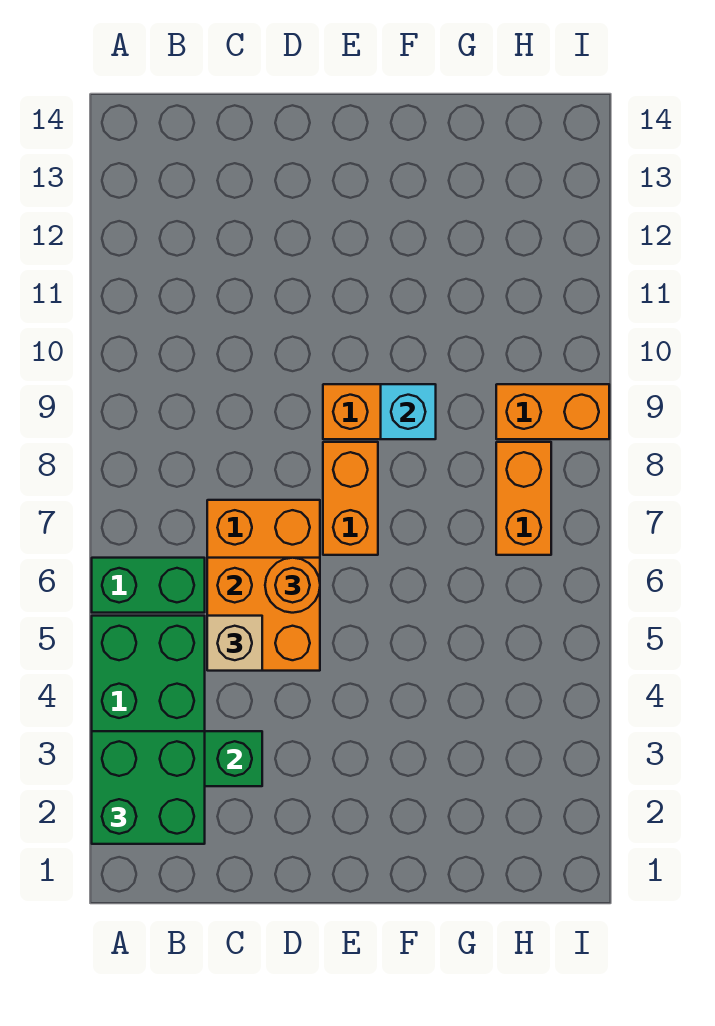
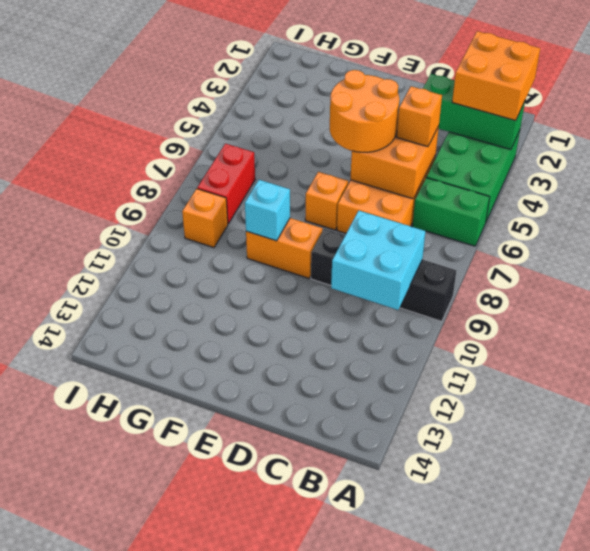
green brick A2:B3 level 3 -> orange brick A2:B3 level 3
none -> black brick A9:D9 level 1
none -> cyan brick B9:C10 level 2
tan brick C5 level 3 -> orange brick C5 level 3
orange round brick D6 level 3 -> orange round brick D5:E6 level 3
orange brick E7:E8 level 1 -> orange brick E7 level 1
orange brick H7:H8 level 1 -> red brick H7:H8 level 1
orange brick H9:I9 level 1 -> orange brick H9 level 1

